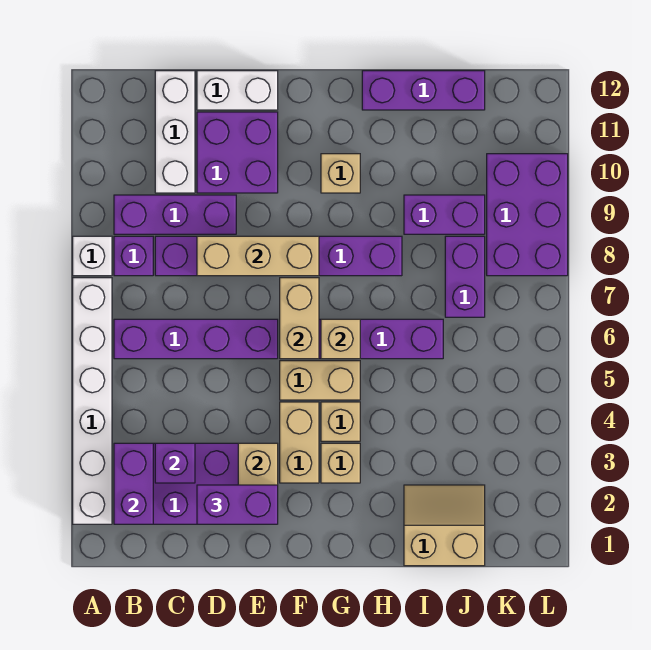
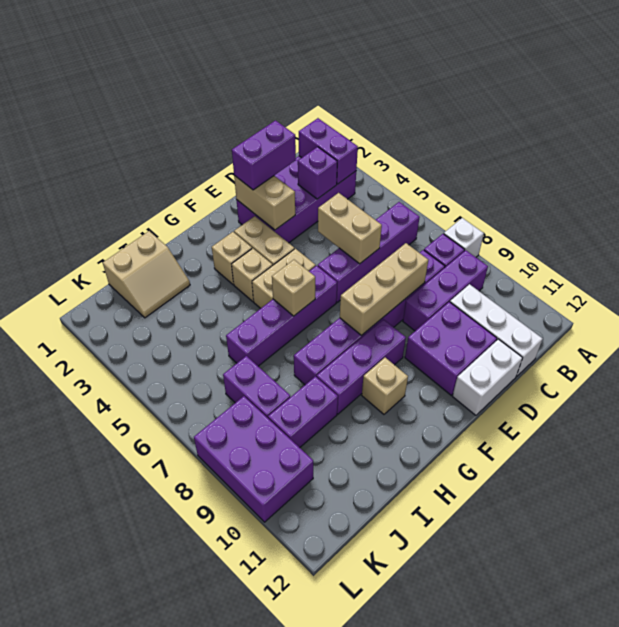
white brick A2:A7 level 1 -> none
tan brick F6:F7 level 2 -> tan brick D5:D6 level 2
purple brick H12:J12 level 1 -> purple brick F9:H9 level 1

